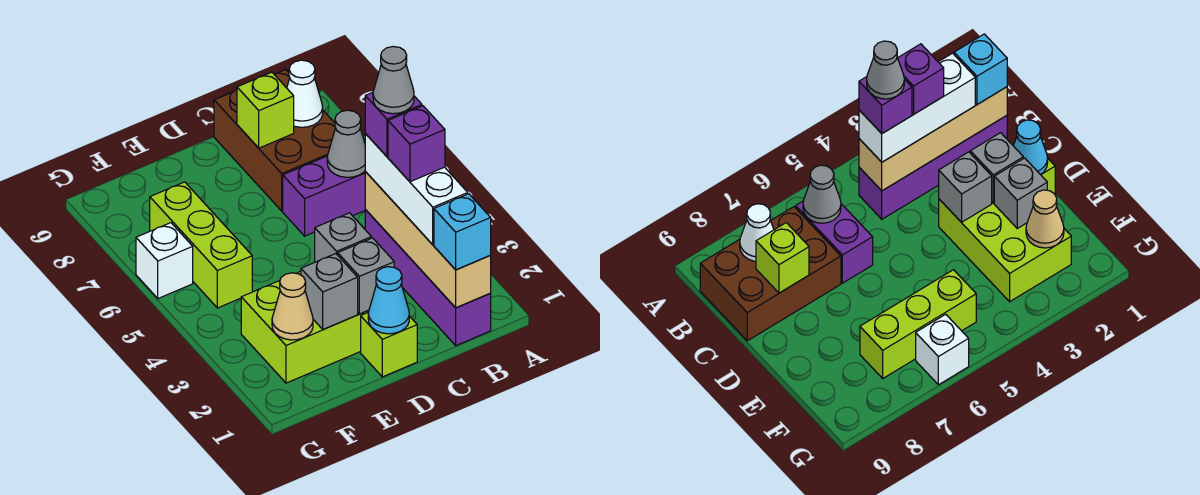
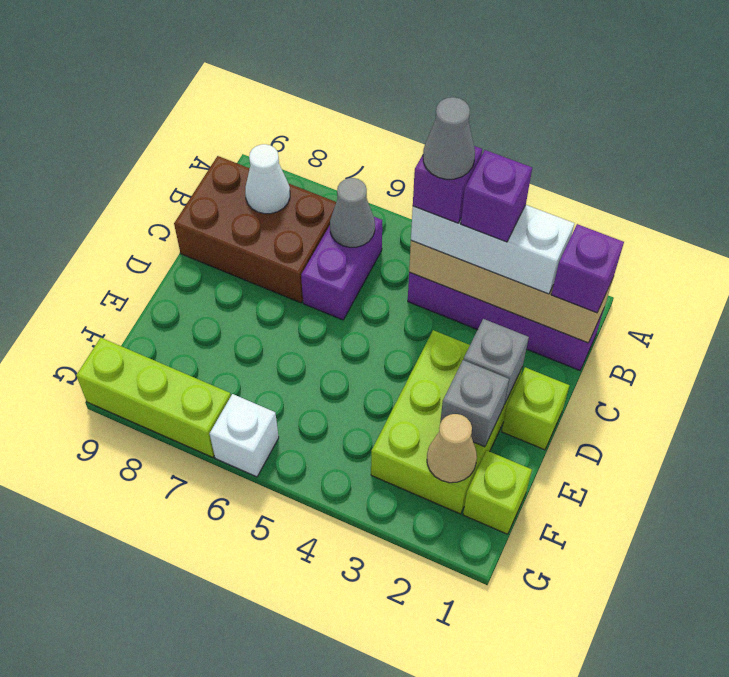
cyan brick B1 level 3 -> purple brick B1 level 3
lime brick C8 level 2 -> lime brick F1 level 1
cyan cone D1 level 2 -> none
grey brick D3 level 2 -> none
lime brick F5:F7 level 1 -> lime brick G7:G9 level 1

